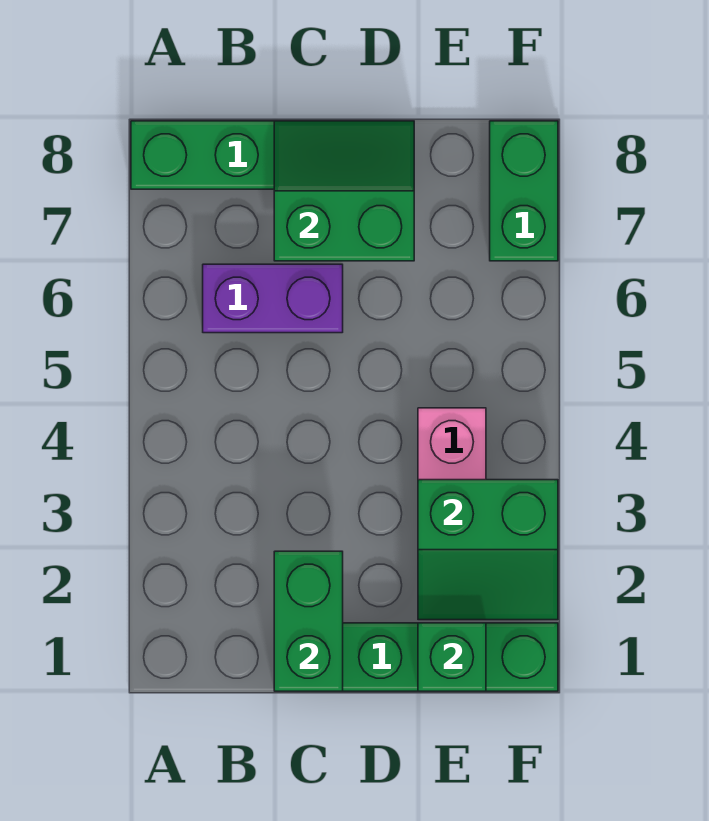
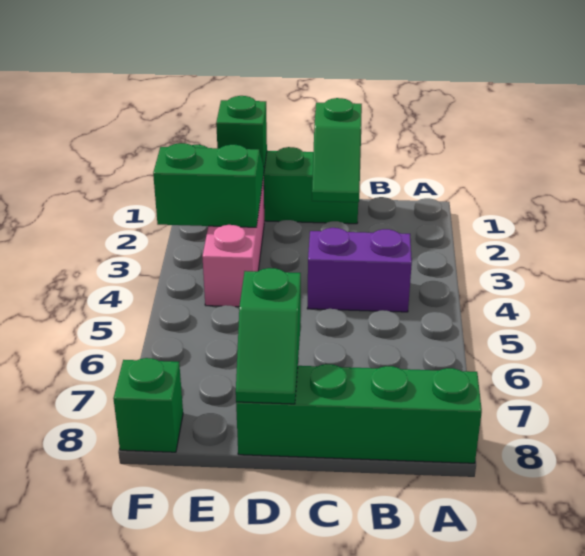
purple brick B6:C6 level 1 -> purple brick B4:C4 level 1
green brick C1:C2 level 2 -> green slope C1:C2 level 2 top 1
green slope C7:D8 level 2 top 7 -> green slope D7:D8 level 2 top 7
green brick F7:F8 level 1 -> green brick F8 level 1

